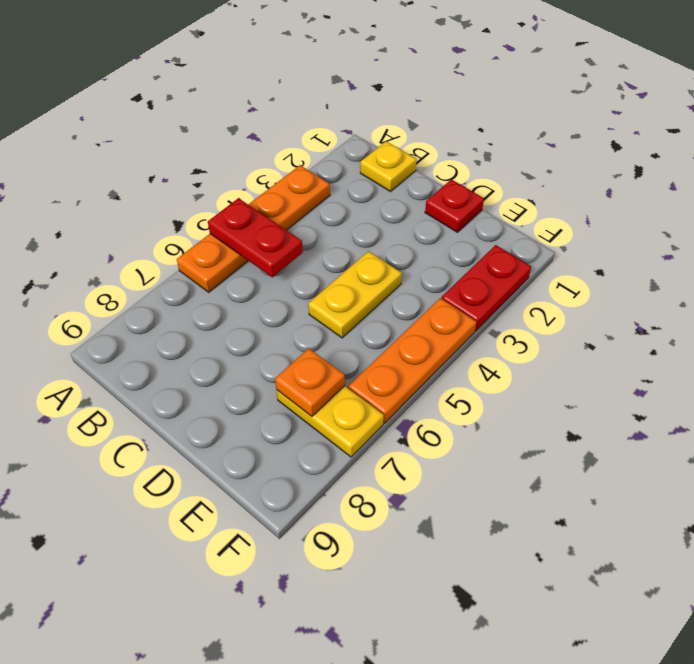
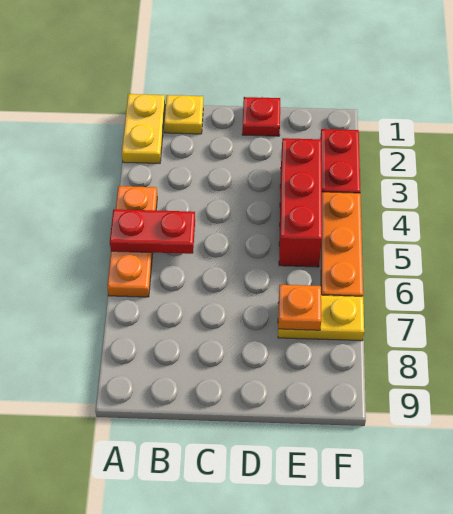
orange plate A3:A6 level 1 -> orange plate A4:A6 level 1
yellow plate D4:D5 level 1 -> yellow plate A1:A2 level 1
none -> red brick E3:E5 level 1

